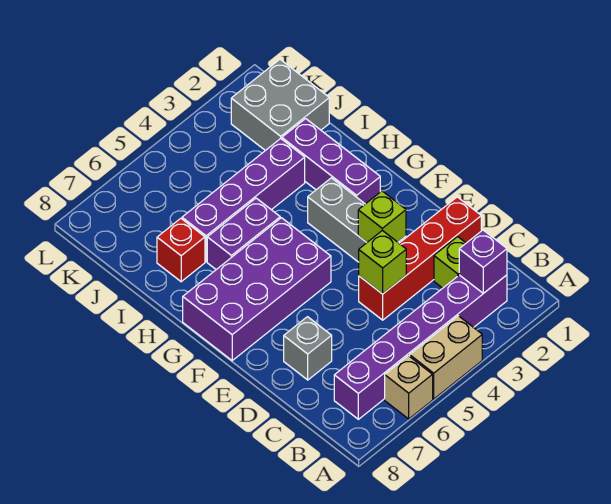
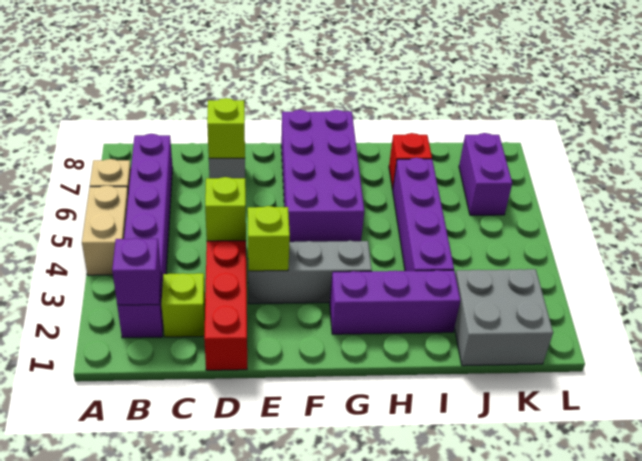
none -> lime brick D7 level 2
purple brick H5:H6 level 1 -> purple brick K6:K7 level 1

